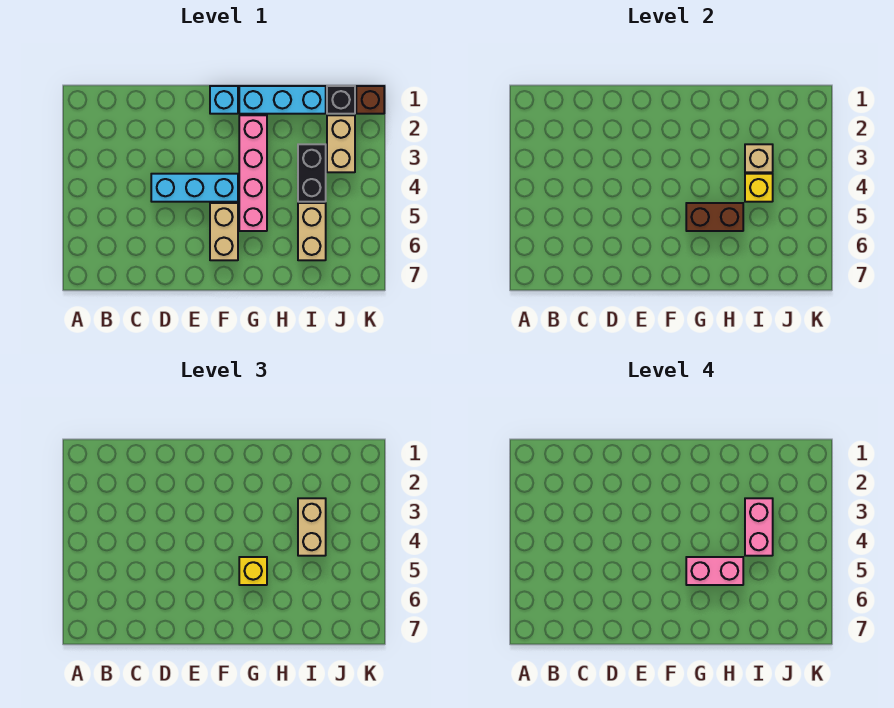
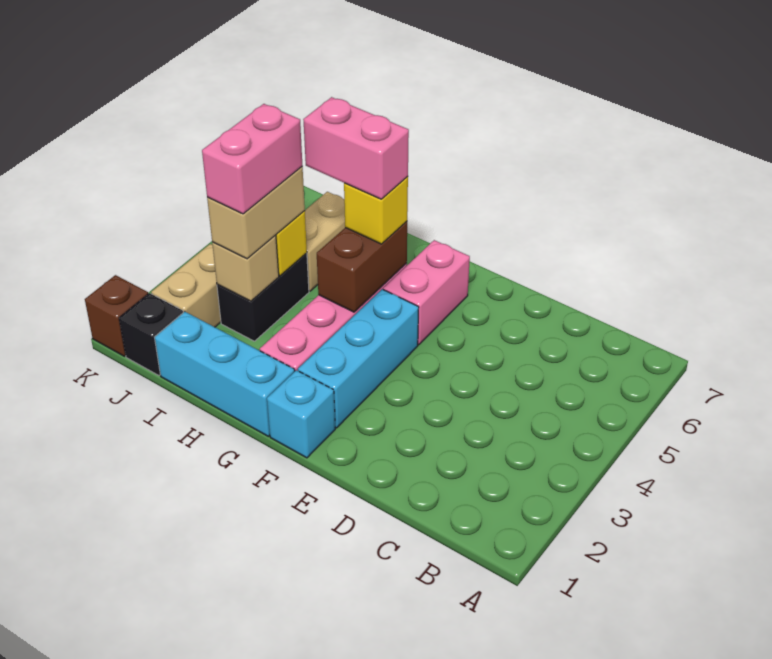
cyan brick D4:F4 level 1 -> cyan brick F2:F4 level 1
tan brick F5:F6 level 1 -> pink brick F5:F6 level 1
brown brick G5:H5 level 2 -> brown brick G4:G5 level 2

